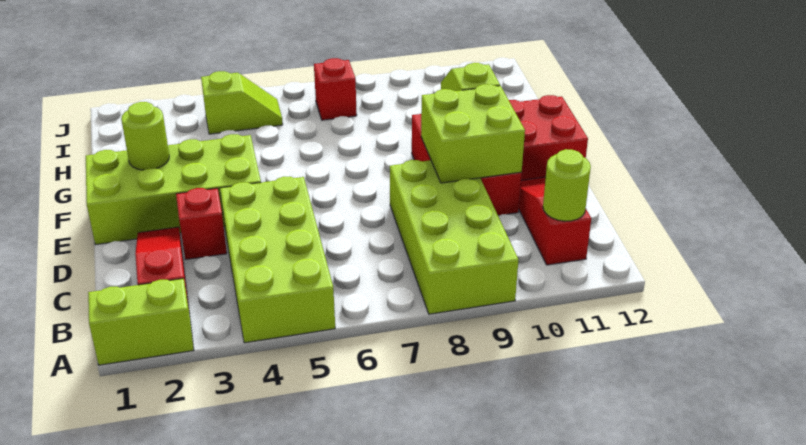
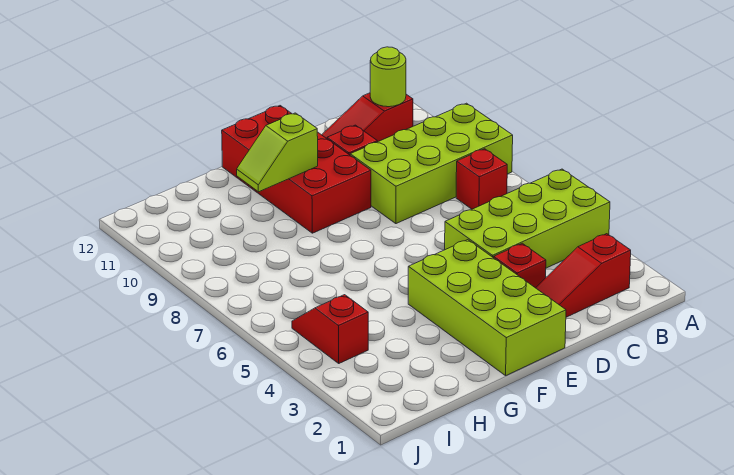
lime brick A1:A2 level 1 -> none
lime brick D9:E10 level 2 -> none
lime round brick F2 level 2 -> none
lime slope I4:I5 level 1 top 4 -> red slope I4:I5 level 1 top 4
red brick I7 level 1 -> red brick B7 level 1

